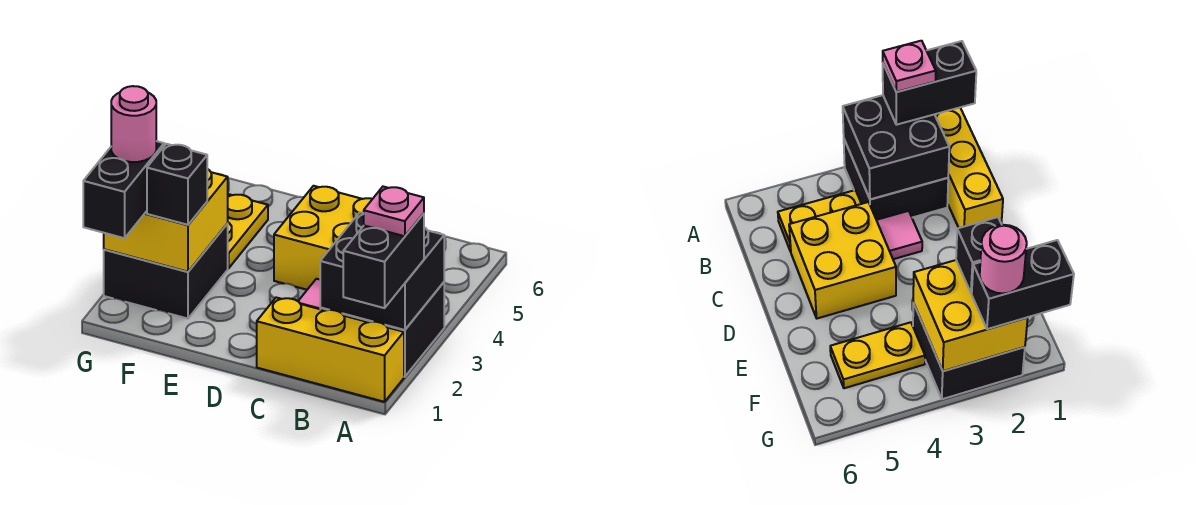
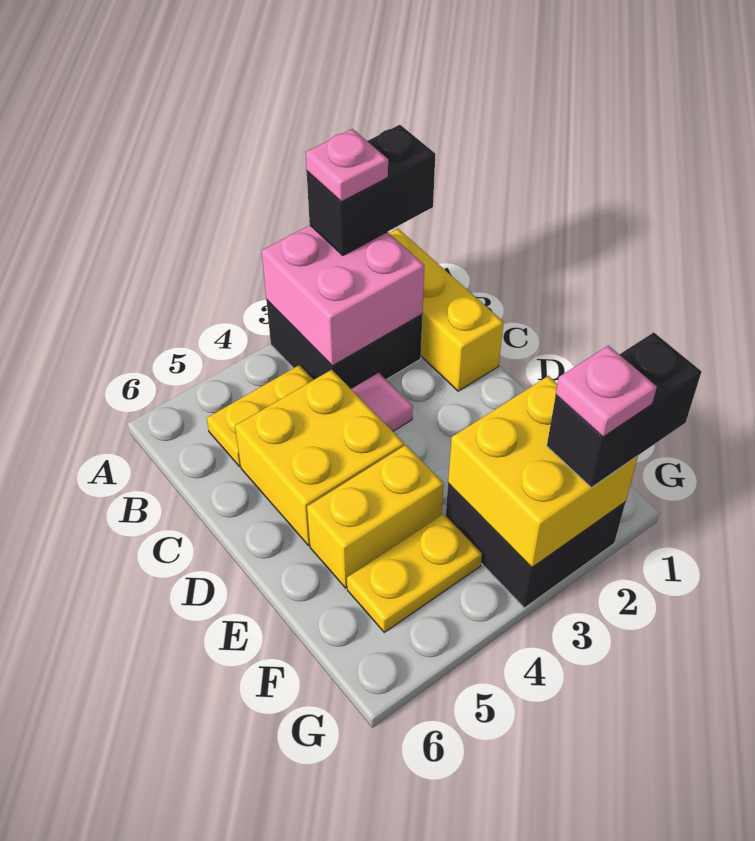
black brick A2:B3 level 2 -> pink brick A2:B3 level 2
none -> yellow brick E4:E5 level 1
black brick F2 level 3 -> none
pink round brick G2 level 4 -> pink plate G2 level 4

